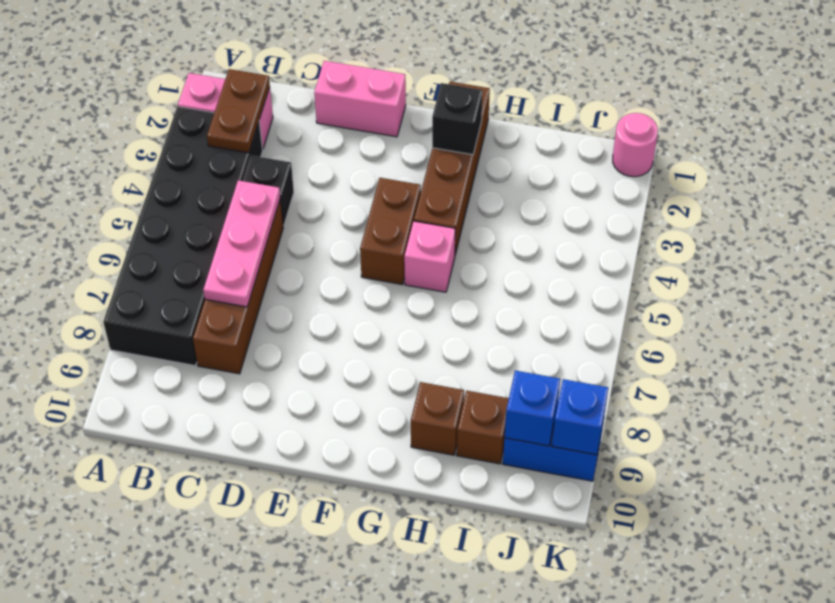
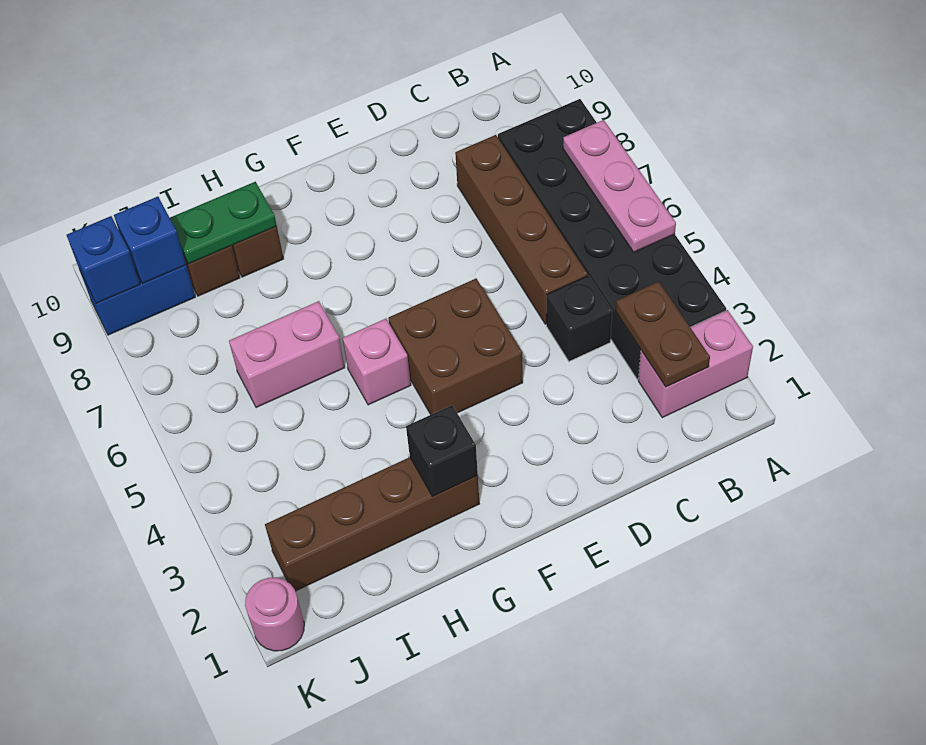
pink plate C5:C7 level 2 -> pink plate A5:A7 level 2
pink brick D1:E1 level 1 -> pink brick H6:I6 level 1
brown brick F4:F5 level 1 -> brown brick E4:F5 level 1
brown brick G1:G4 level 1 -> brown brick G2:J2 level 1
none -> green plate H9:I9 level 2

